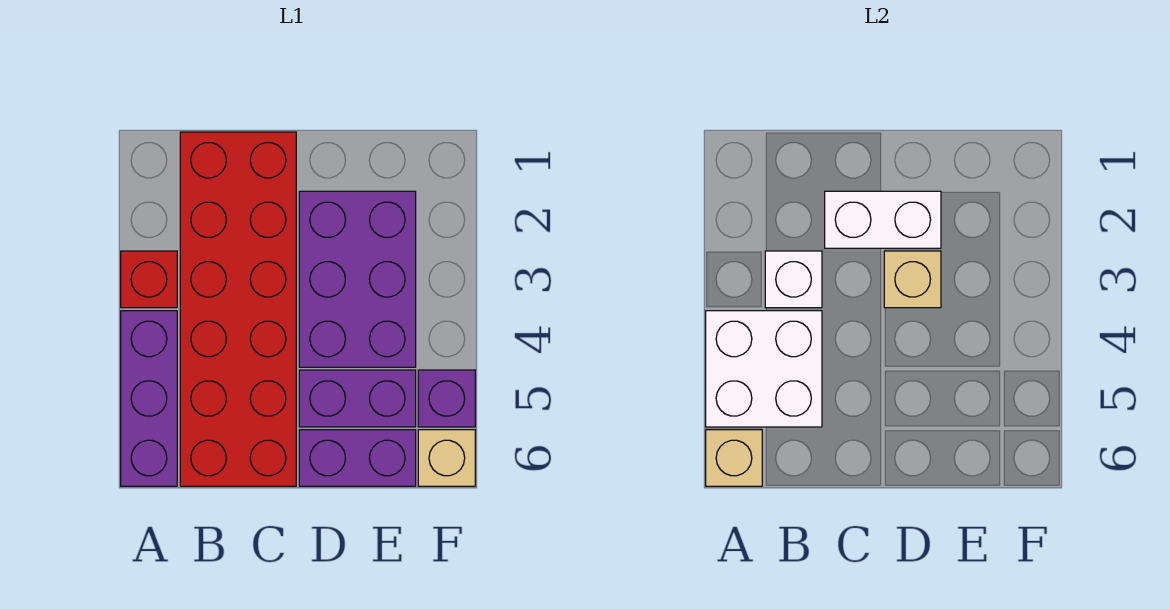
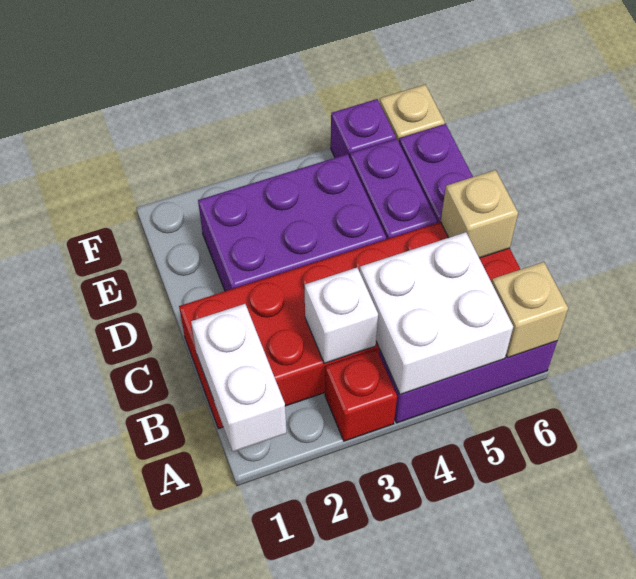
white brick C2:D2 level 2 -> white brick A1:B1 level 2
tan brick D3 level 2 -> tan brick C6 level 2

